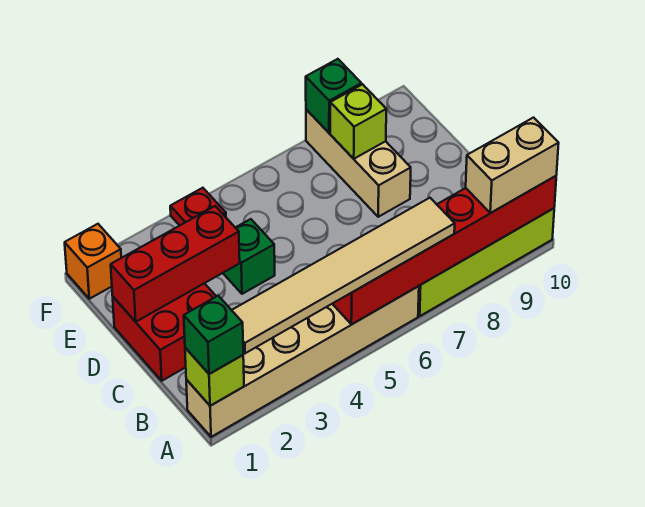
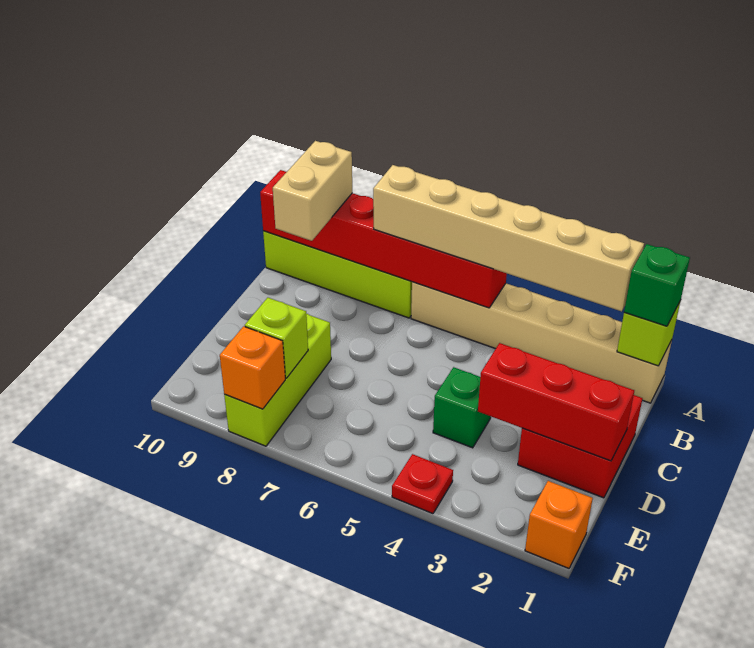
tan tile A2:A7 level 3 -> tan brick A2:A7 level 3
tan brick A9:A10 level 3 -> tan brick A9:B9 level 3
tan brick D8:F8 level 1 -> lime brick D8:F8 level 1
green brick F8 level 2 -> orange brick F8 level 2

